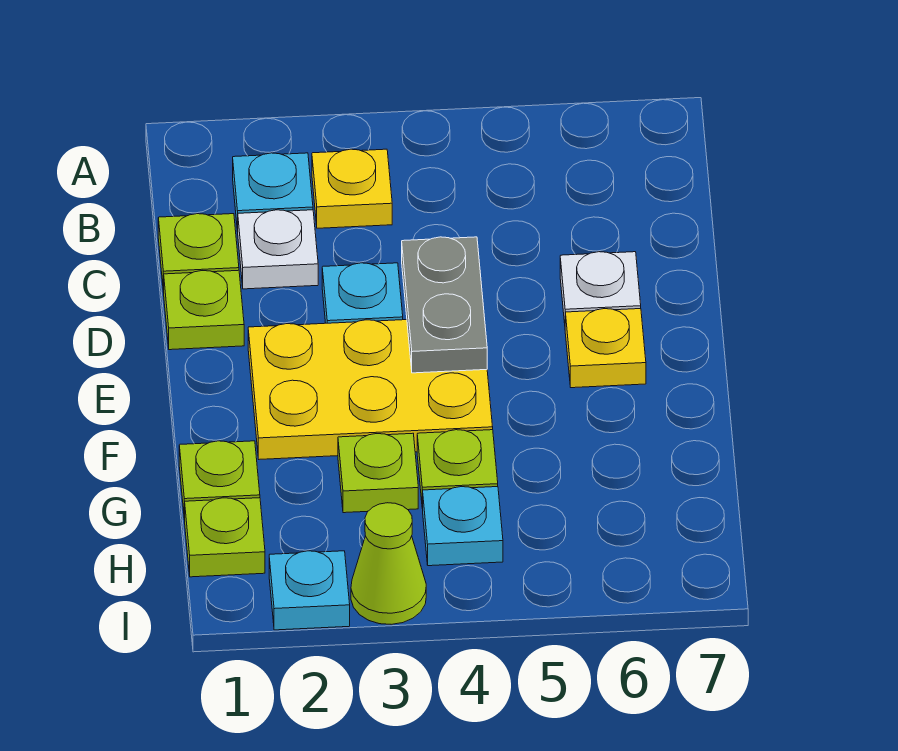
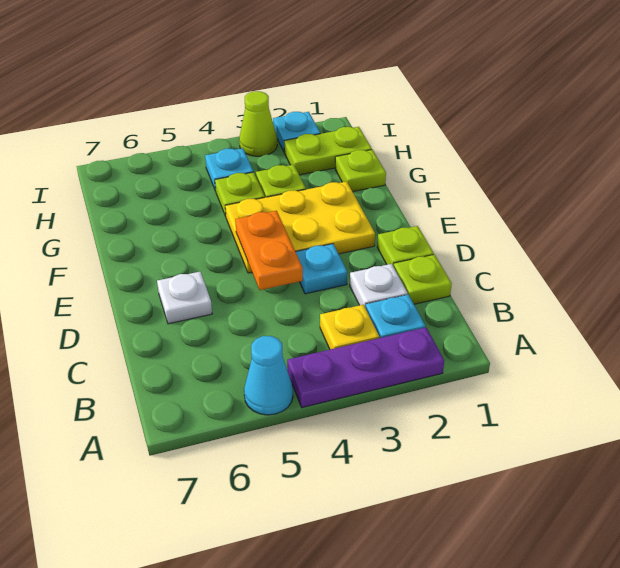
none -> purple plate A2:A4 level 1
none -> cyan cone A5 level 1
grey plate D4:E4 level 2 -> orange plate D4:E4 level 2
yellow plate E6 level 1 -> none
lime plate H1 level 1 -> lime plate H1:H2 level 1

